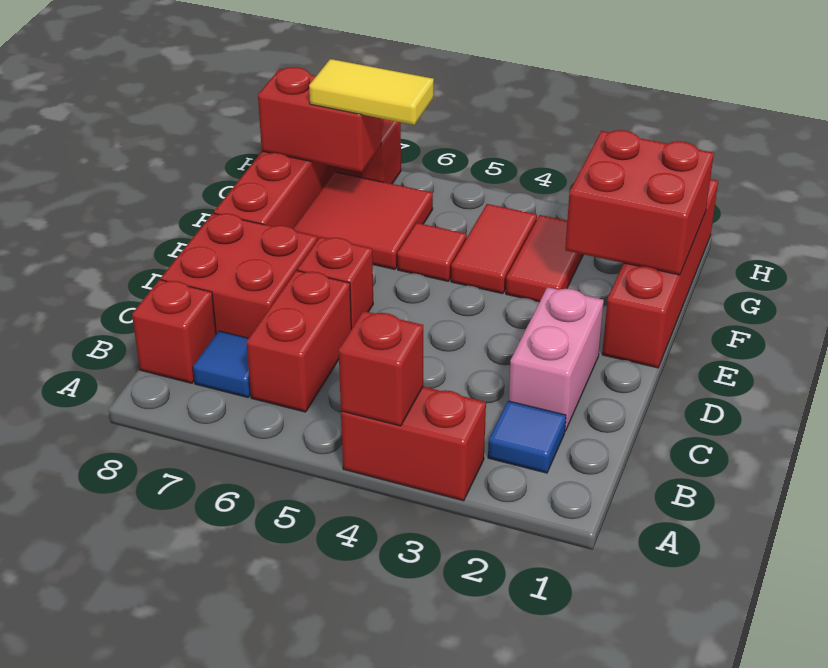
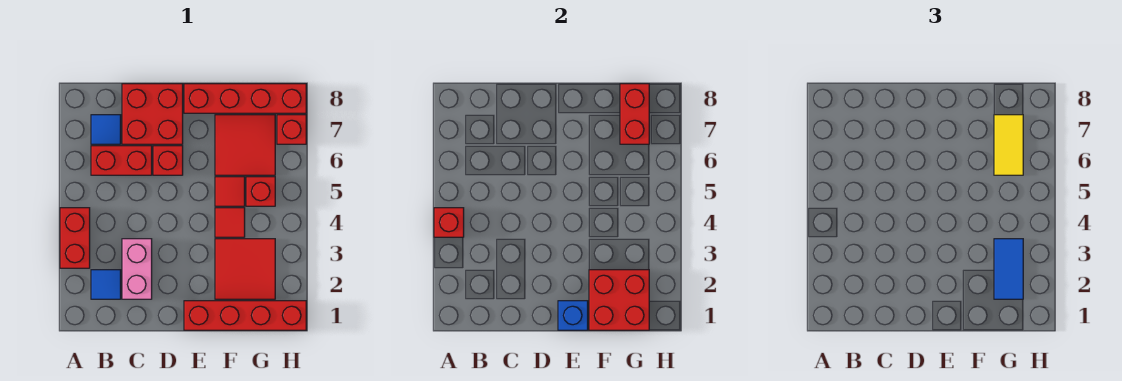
red brick B8 level 1 -> red brick G5 level 1
pink brick C2:D2 level 1 -> pink brick C2:C3 level 1
none -> blue brick E1 level 2
red tile F3:G3 level 1 -> red tile F2:G3 level 1
red tile F4:G4 level 1 -> red tile F4 level 1
none -> blue tile G2:G3 level 3

